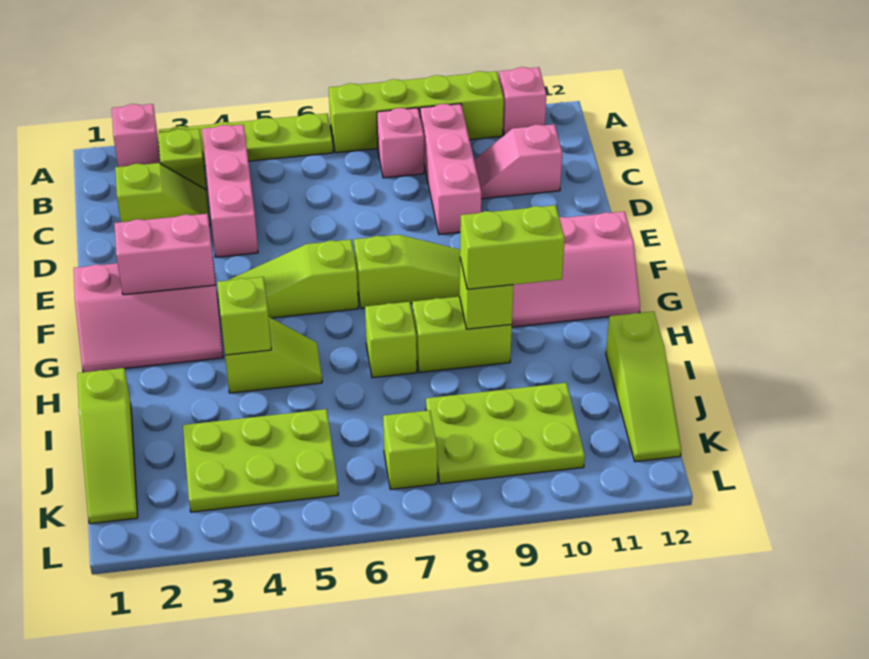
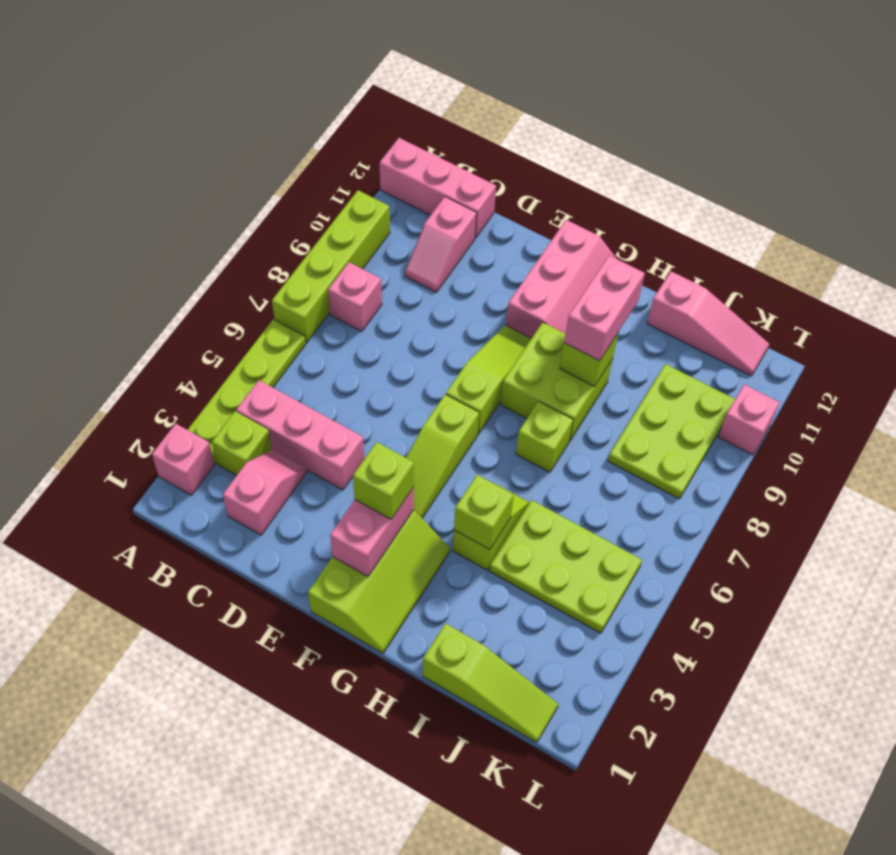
pink brick A11 level 1 -> pink brick L10 level 1
pink brick B9:D9 level 1 -> pink brick A12:C12 level 1
lime slope C2:C3 level 1 top 2 -> pink slope C2:C3 level 1 top 2
pink slope F1:G3 level 1 top F -> lime slope F1:G3 level 1 top F
lime brick H8:H9 level 1 -> lime brick G8:H9 level 1
lime brick H9:H10 level 3 -> pink brick H9:H10 level 3
lime slope I12:K12 level 1 top I -> pink slope I12:K12 level 1 top I
lime plate J3:K5 level 1 -> lime plate I4:K5 level 1
lime brick K7 level 1 -> lime brick F3 level 3

